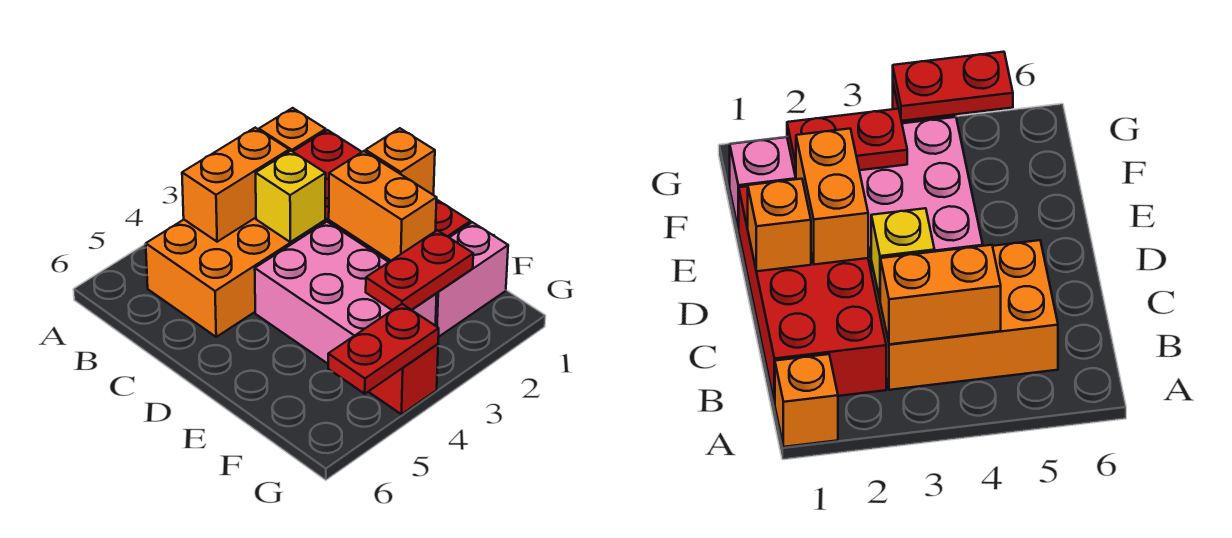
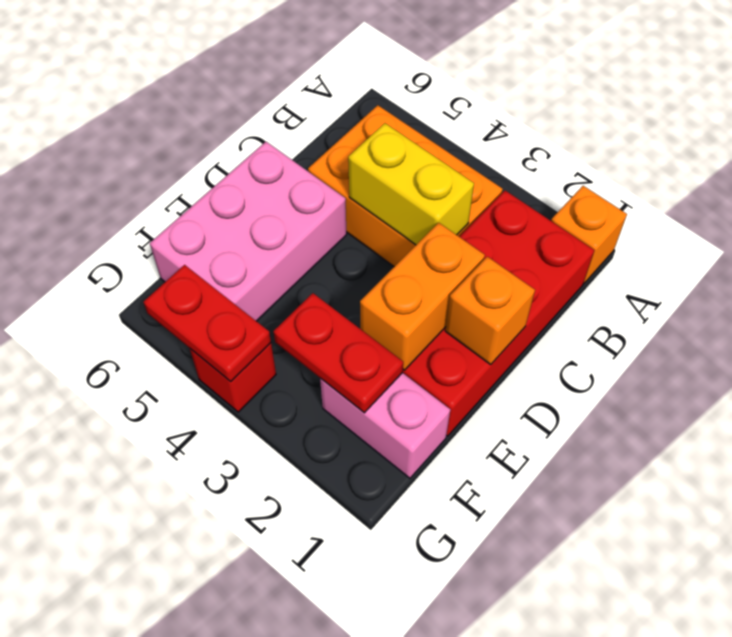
orange brick B3:B4 level 2 -> none
yellow brick C3 level 2 -> yellow brick C3:C4 level 2
pink brick D3:F4 level 1 -> pink brick D5:F6 level 1

